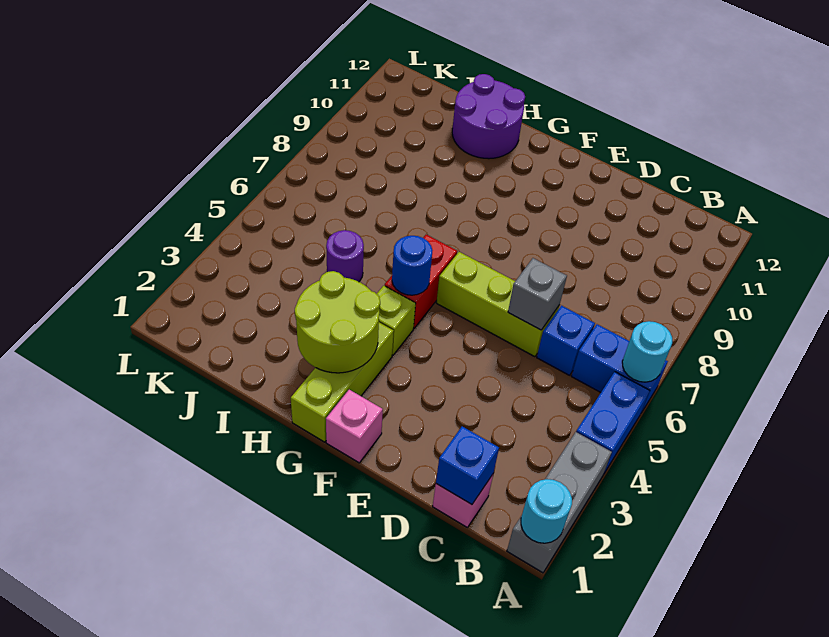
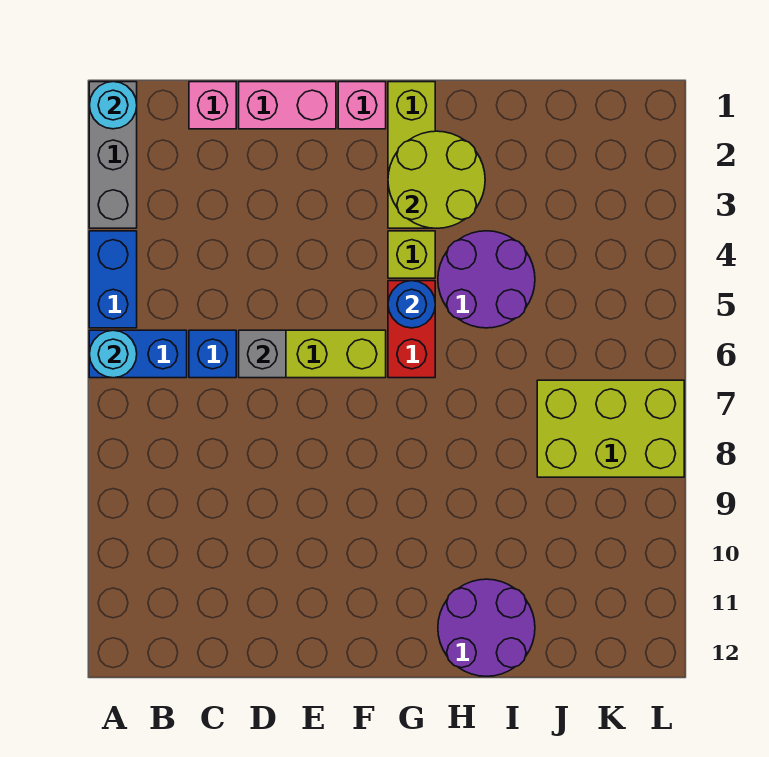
blue brick C1 level 2 -> none
none -> pink brick D1:E1 level 1
purple round brick I5 level 1 -> purple round brick H4:I5 level 1
none -> lime brick J7:L8 level 1

